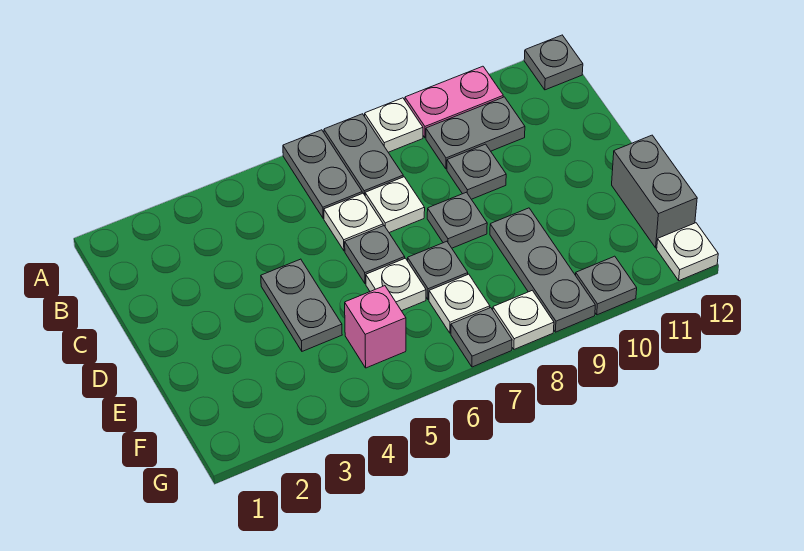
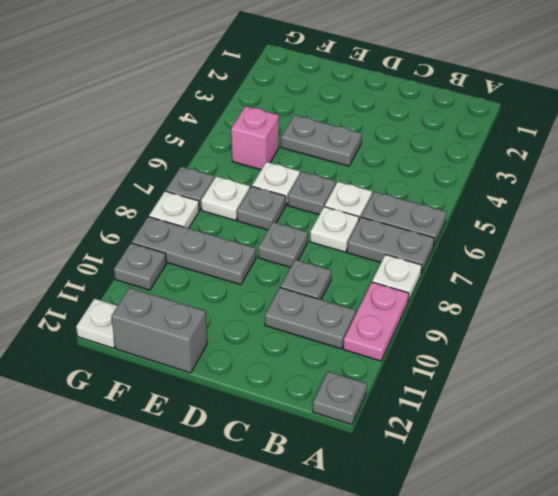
grey plate B9:B10 level 1 -> grey plate B10:C10 level 1

